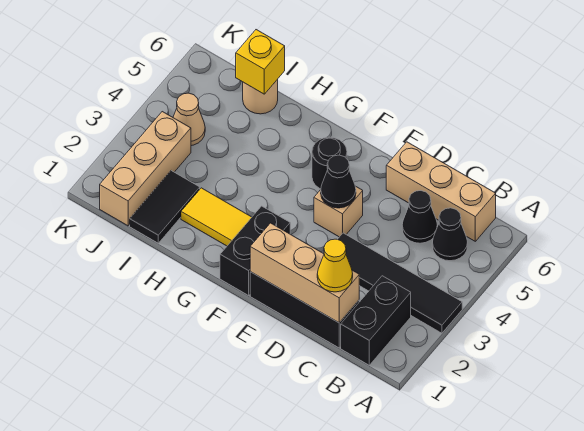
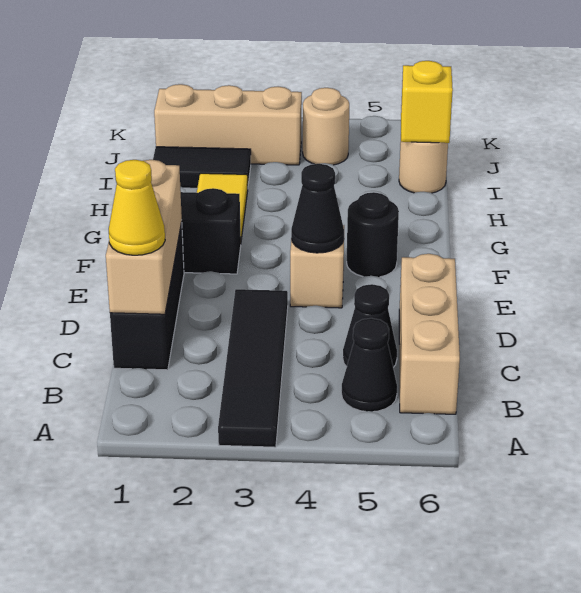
black brick B1:B2 level 1 -> none
tan cone J4 level 1 -> tan round brick J4 level 1

